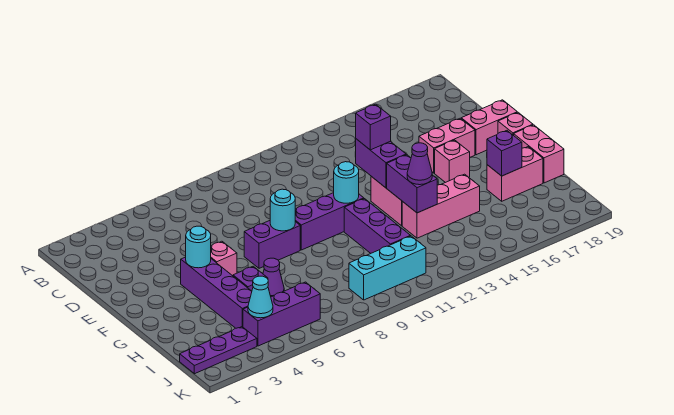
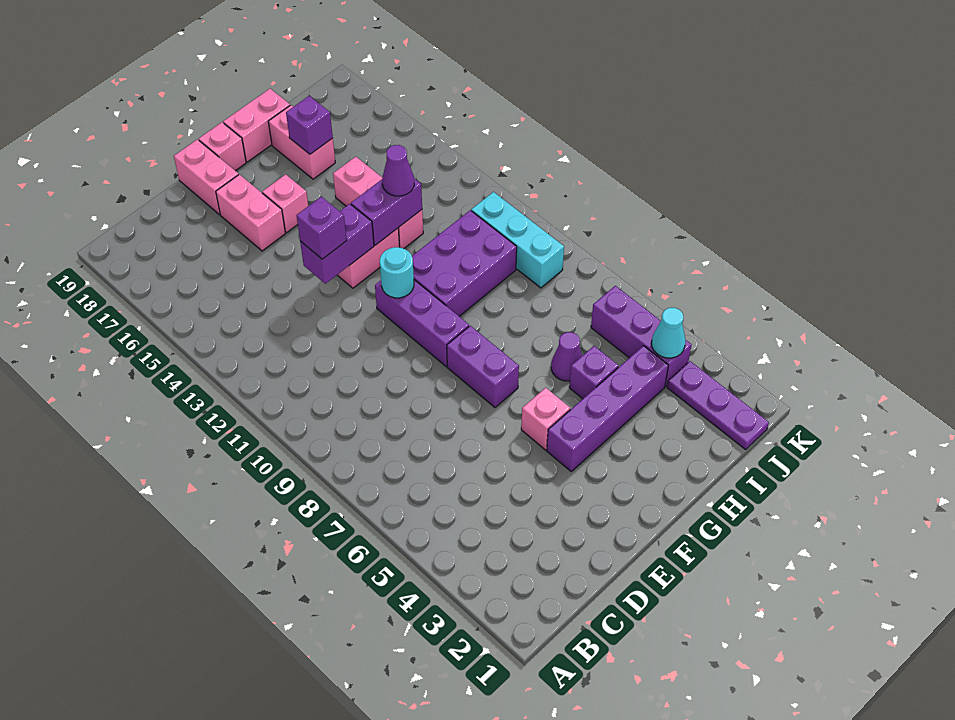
cyan round brick F4 level 2 -> none
cyan round brick F8 level 2 -> none
purple brick G11:I11 level 1 -> purple brick G10:I11 level 1

